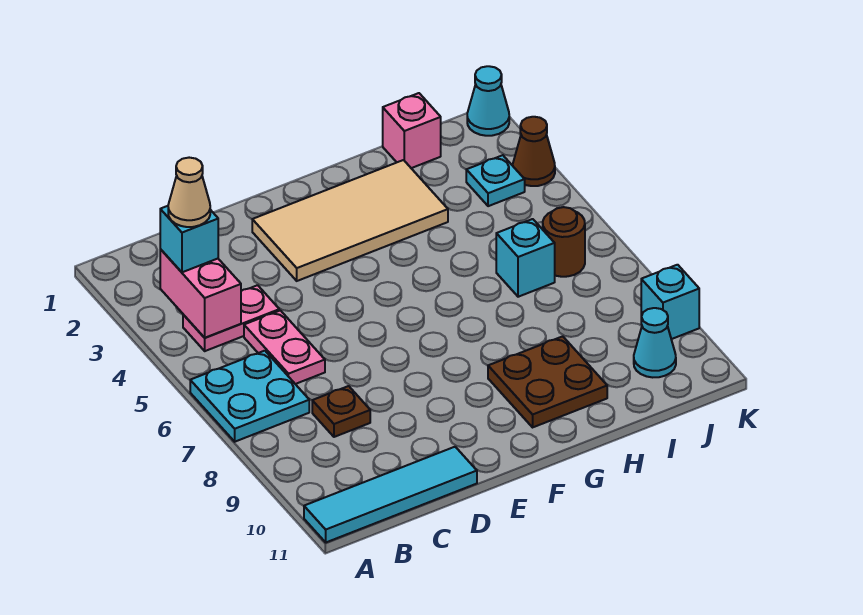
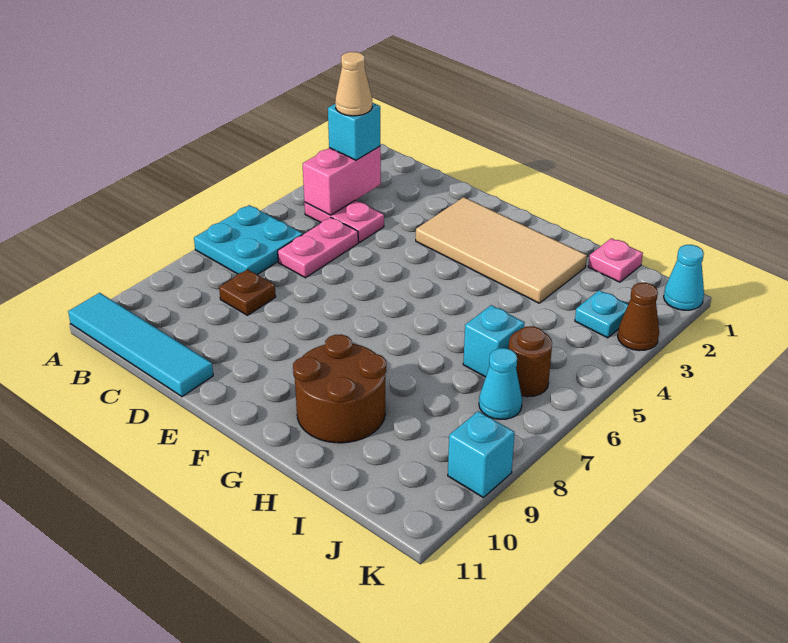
brown plate G9:H10 level 1 -> brown round brick G9:H10 level 1
pink brick I1 level 1 -> pink plate I1 level 1
cyan cone J10 level 1 -> cyan cone J7 level 1

